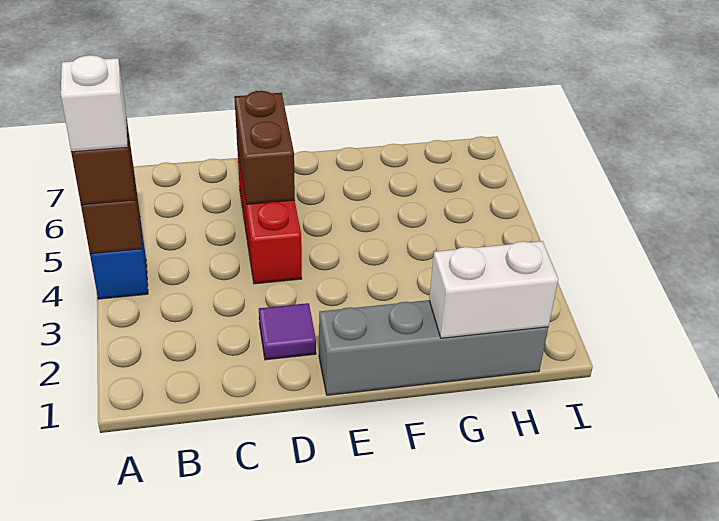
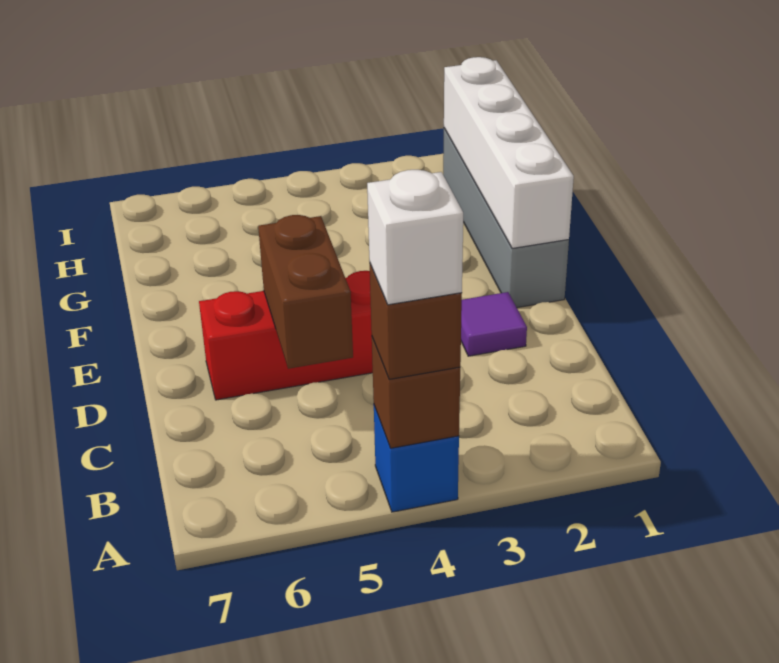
brown brick D5:D6 level 2 -> brown brick C5:D5 level 2
white brick G1:H1 level 2 -> white brick E1:H1 level 2

